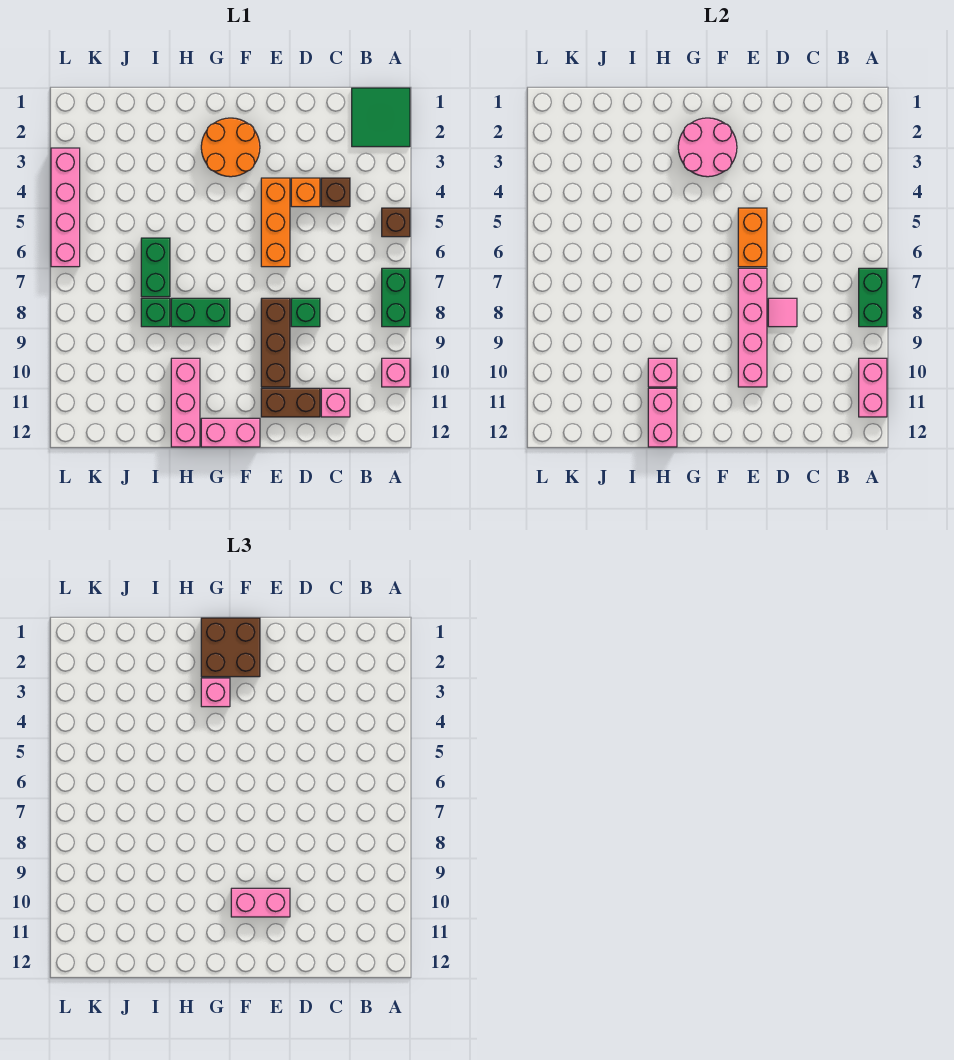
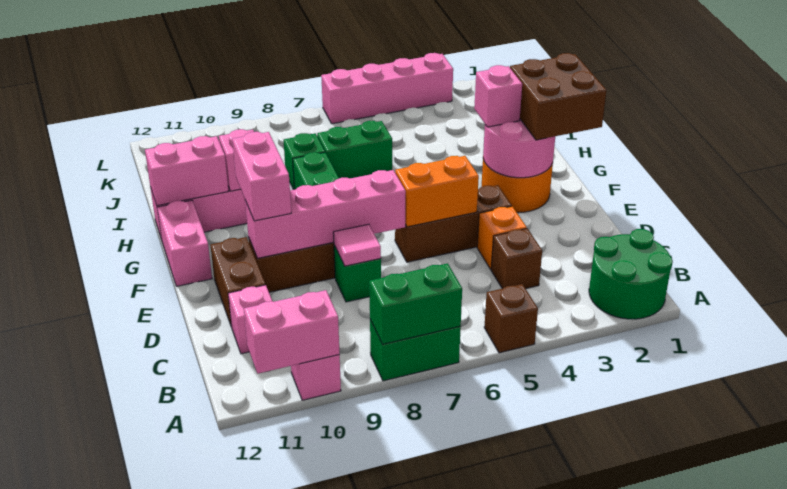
green tile A1:B2 level 1 -> green round brick A1:B2 level 1
orange brick E4:E6 level 1 -> brown brick E4:E6 level 1

